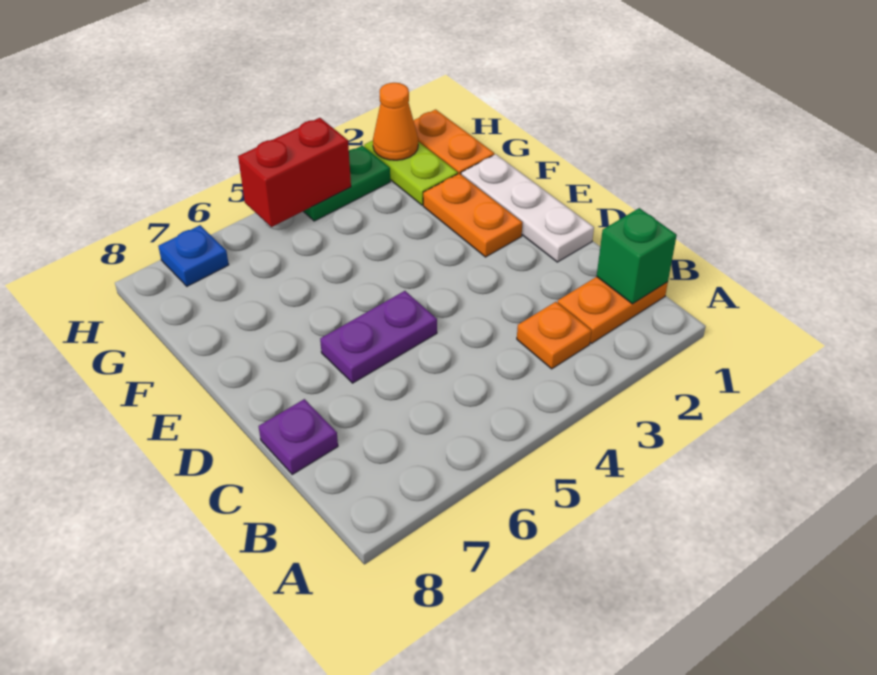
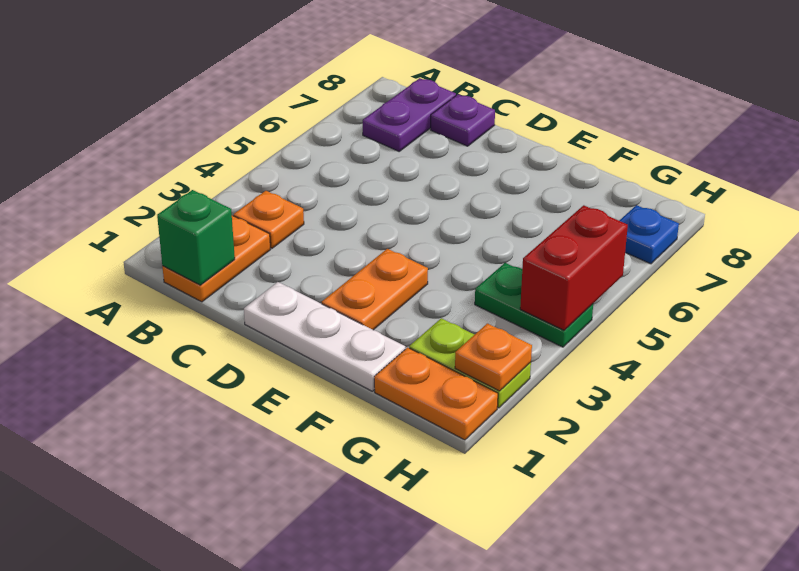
purple plate D5:D6 level 1 -> purple plate B7:B8 level 1
orange plate E2:F2 level 1 -> orange plate E2:E3 level 1
orange cone H2 level 2 -> orange plate H2 level 2
green plate H3:H4 level 1 -> green plate G4:H4 level 1

